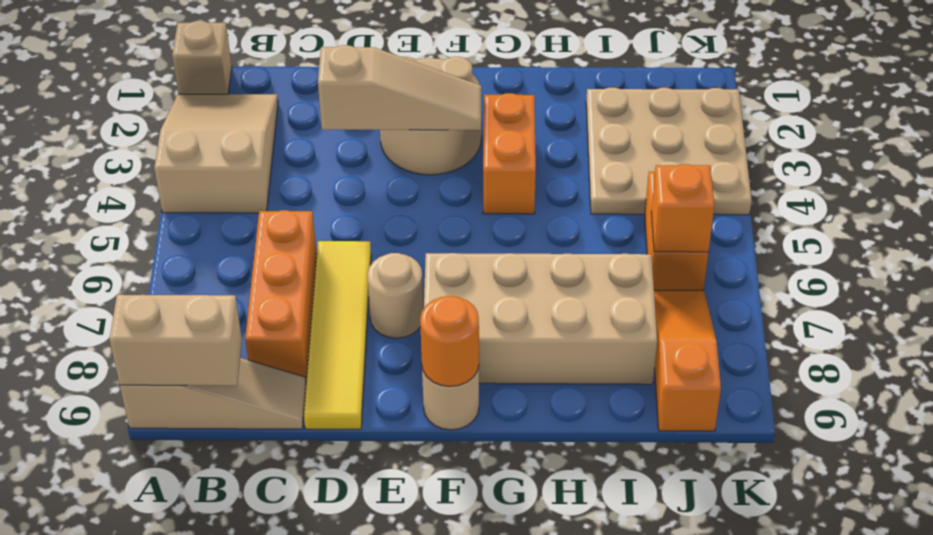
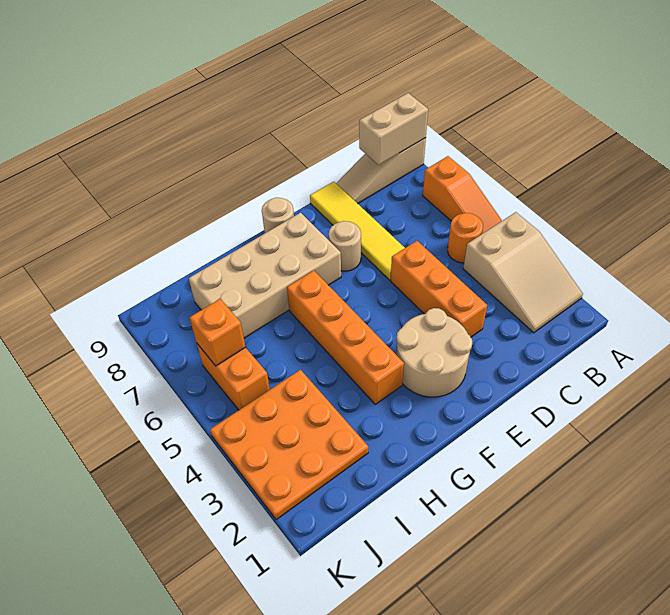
tan brick A1 level 1 -> none
orange brick C6:C8 level 1 -> orange brick D3:D5 level 1
tan slope D3:F3 level 2 top D -> none
orange round brick F9 level 2 -> orange round brick B5 level 1
orange brick G3:G4 level 1 -> orange brick G3:G6 level 1
tan plate I2:K4 level 1 -> orange plate I2:K4 level 1
orange slope J7:J9 level 1 top 9 -> orange slope A5:A7 level 1 top 7

